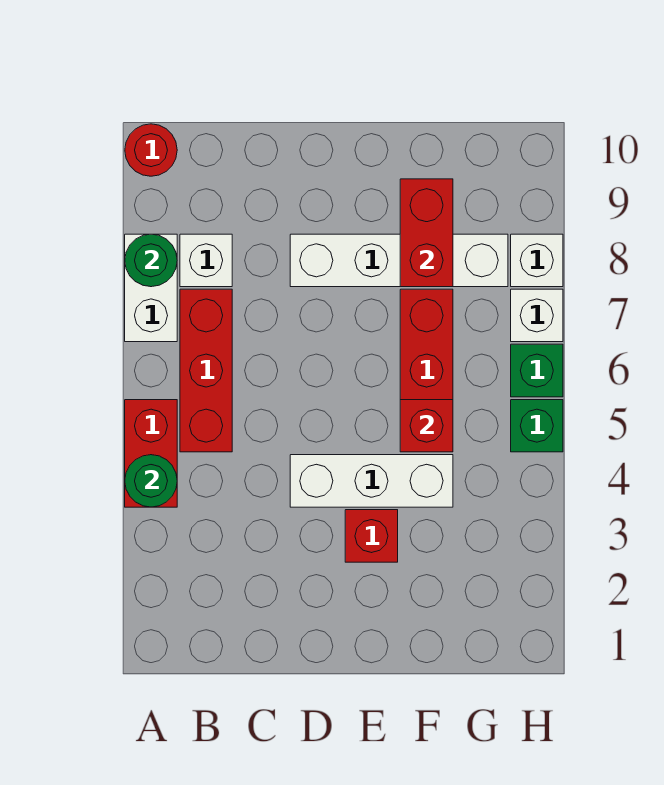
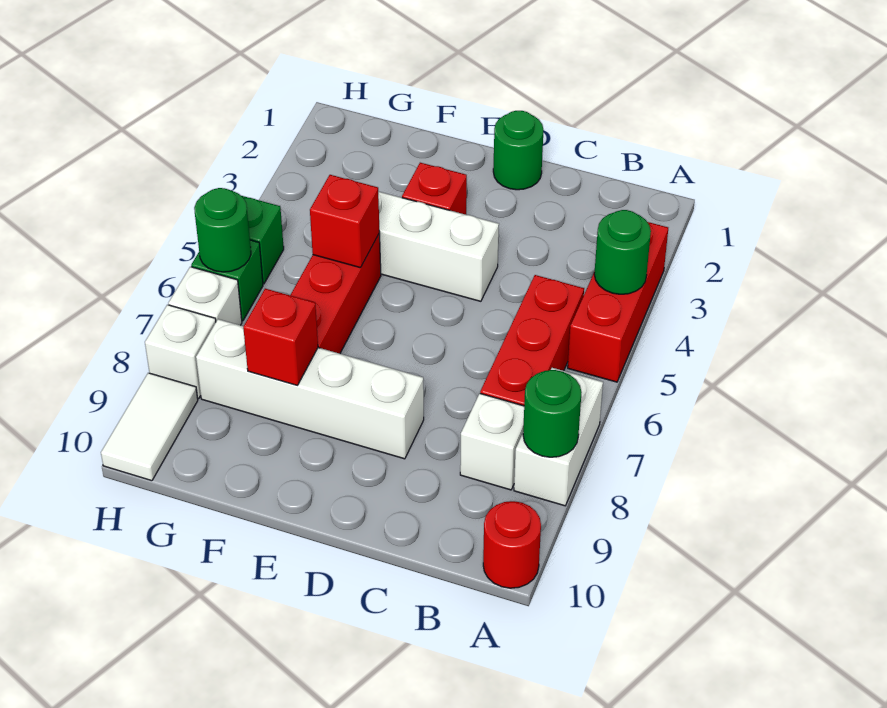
red brick A4:A5 level 1 -> red brick A3:A5 level 1
none -> green round brick D1 level 1
red brick F8:F9 level 2 -> red brick F8 level 2
none -> green round brick H6 level 2
none -> white tile H9:H10 level 1

